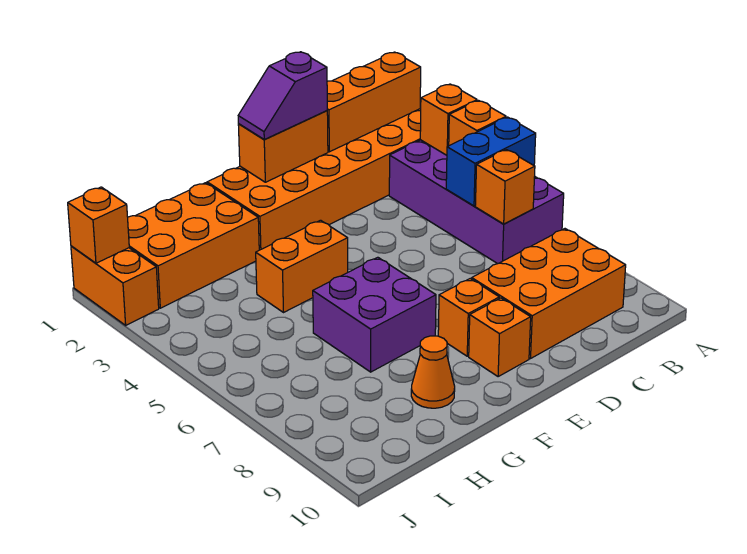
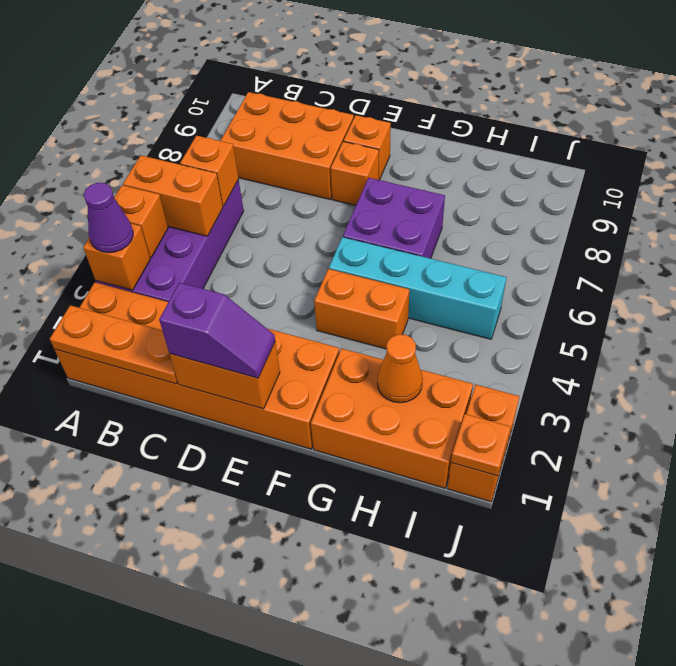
orange brick A1:C1 level 2 -> orange plate A1:C1 level 2
none -> purple cone A3 level 3
blue brick A5:B5 level 2 -> orange brick A5:B5 level 2
none -> cyan brick F5:I5 level 1
orange cone G9 level 1 -> orange cone H2 level 2
orange brick J1 level 2 -> orange plate J1 level 2

